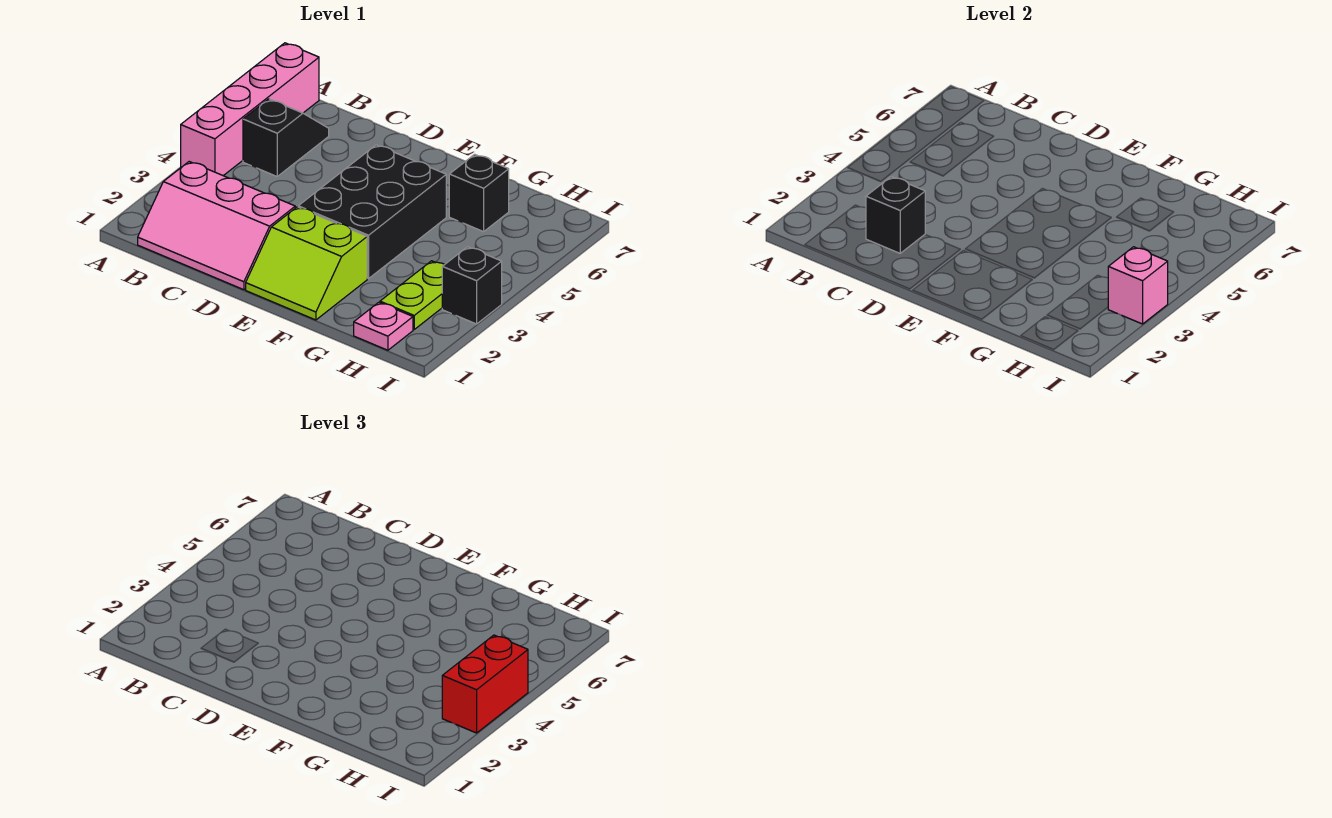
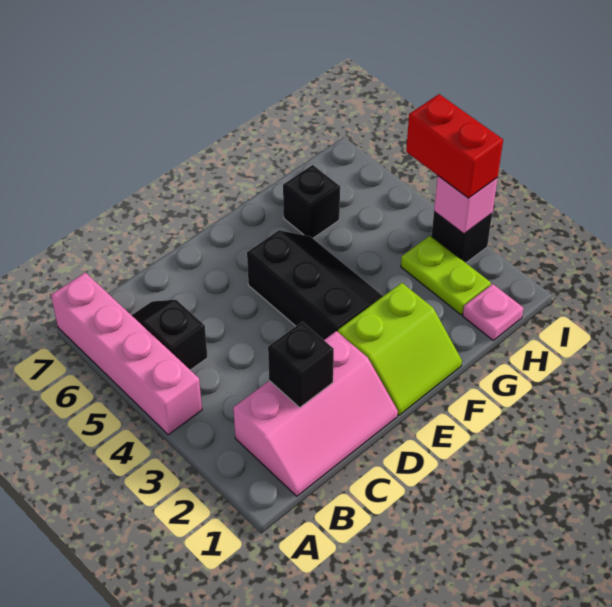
black brick E3:F5 level 1 -> black slope E3:F5 level 1 top E

